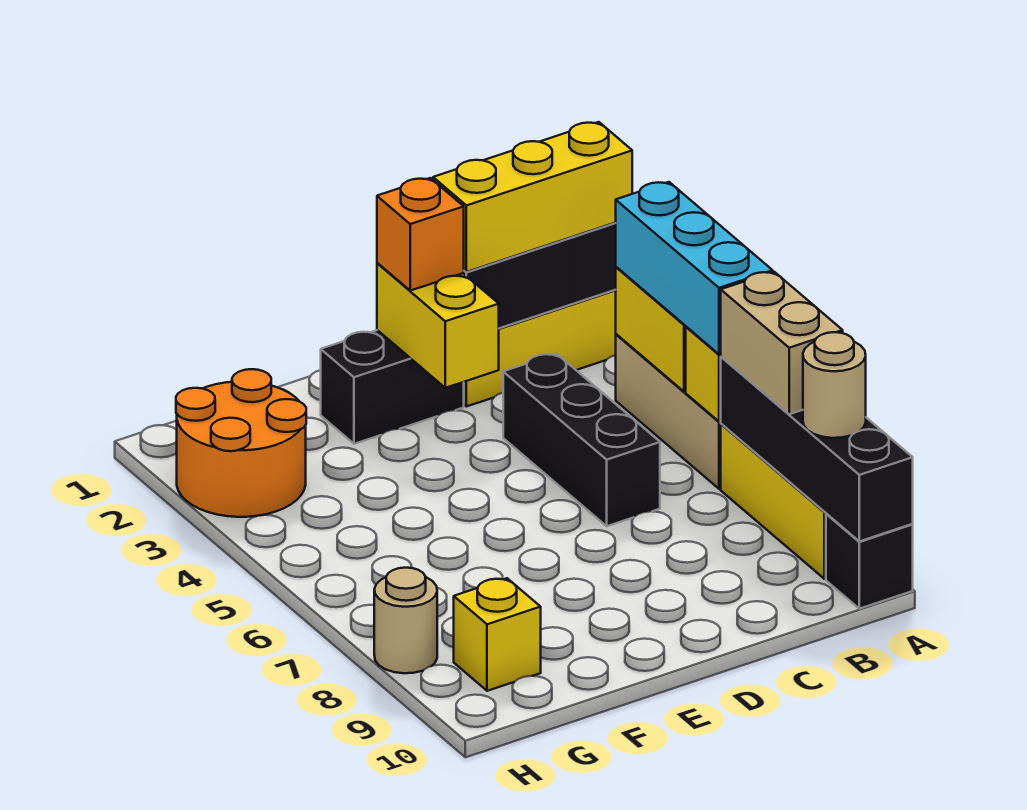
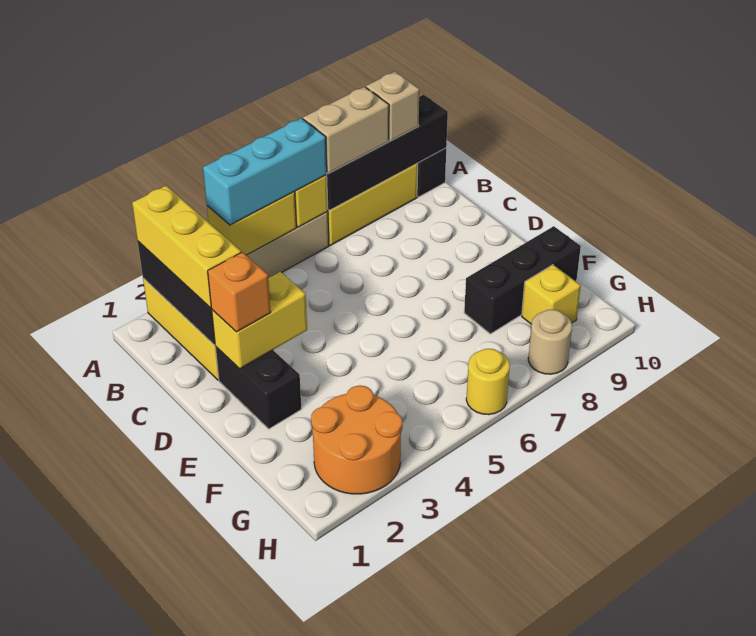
tan round brick A9 level 3 -> tan brick A9 level 3
black brick C4:C6 level 1 -> black brick F8:F10 level 1
none -> yellow round brick H6 level 1

